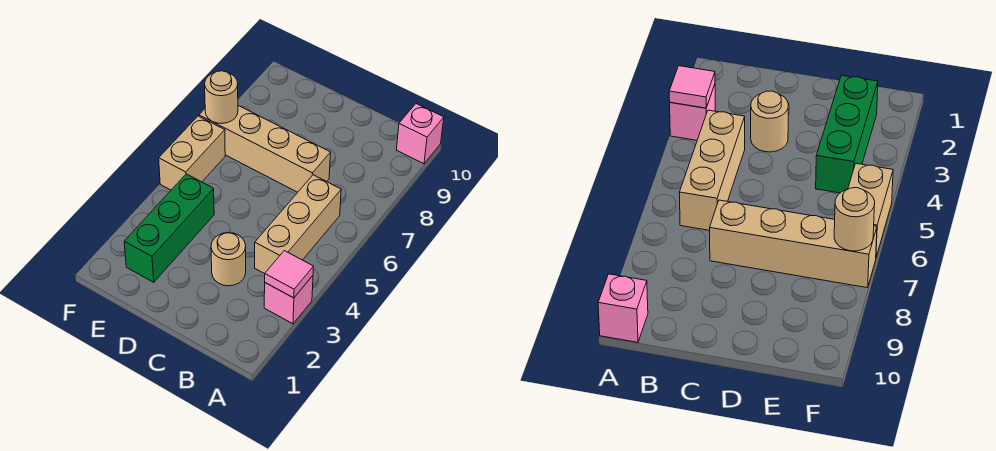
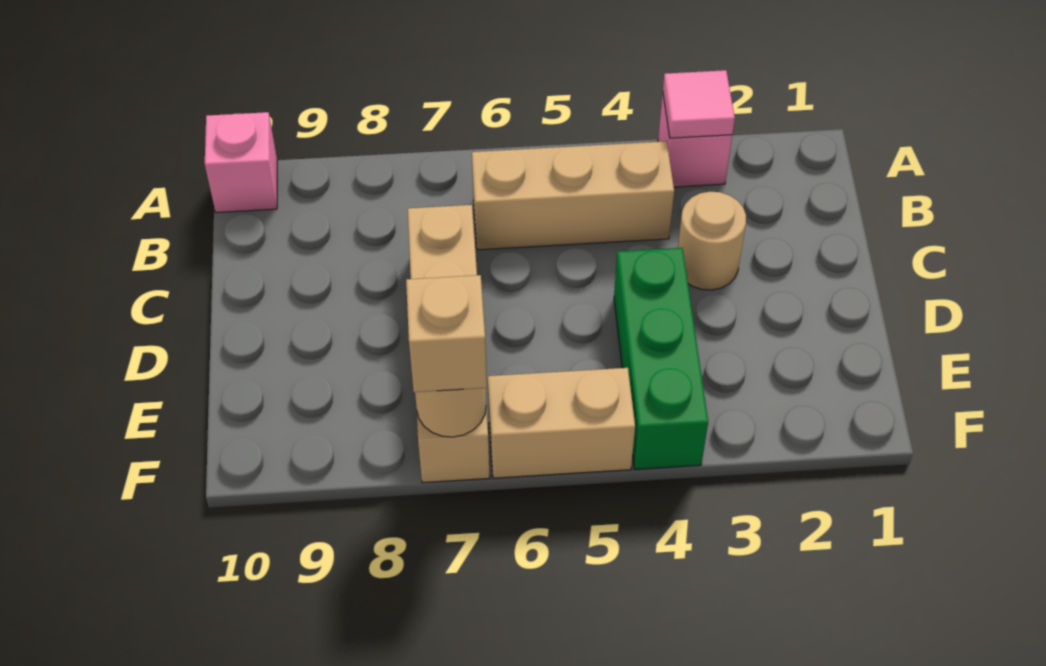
green brick E2:E4 level 1 -> green brick D4:F4 level 1
none -> tan brick F7 level 3

